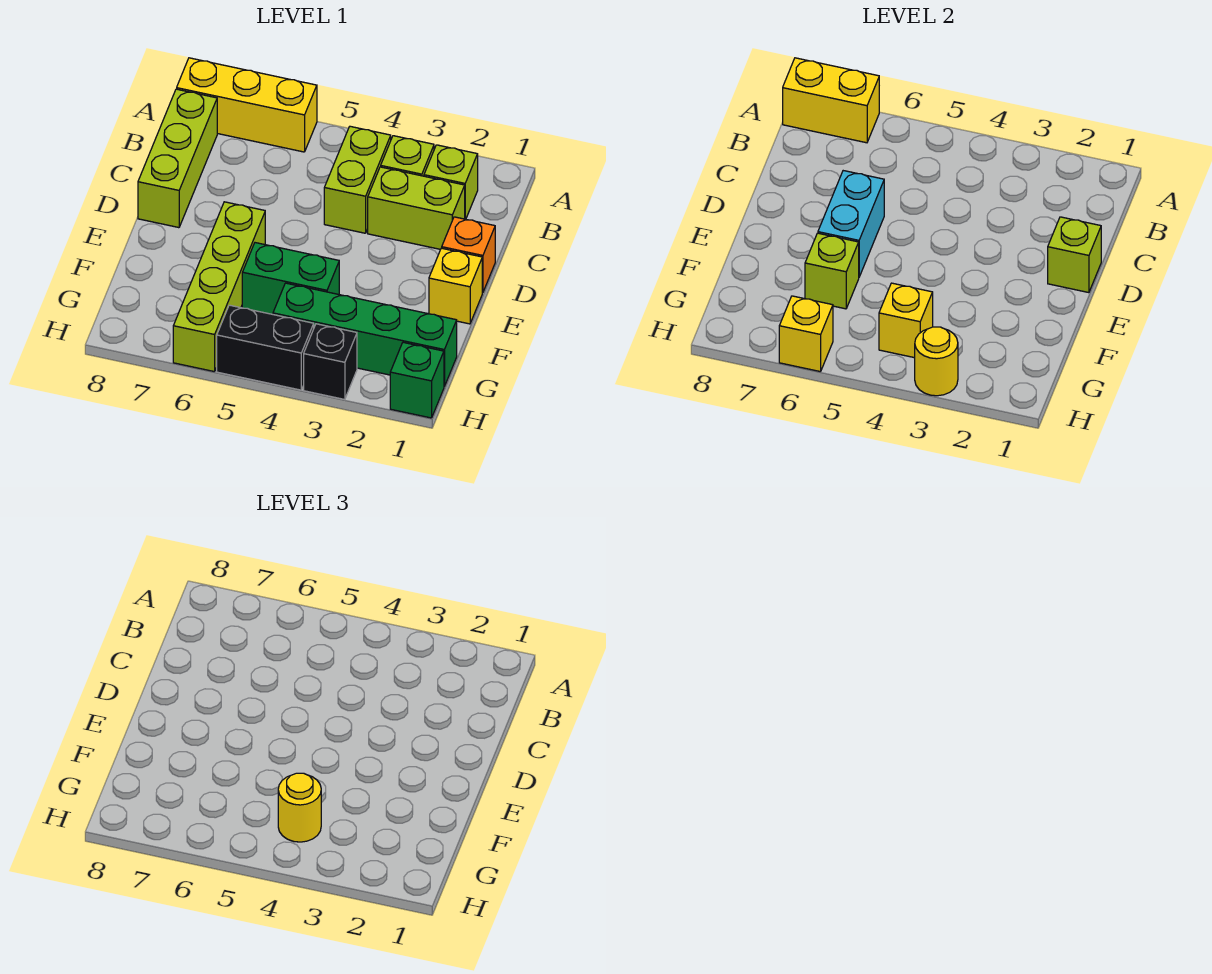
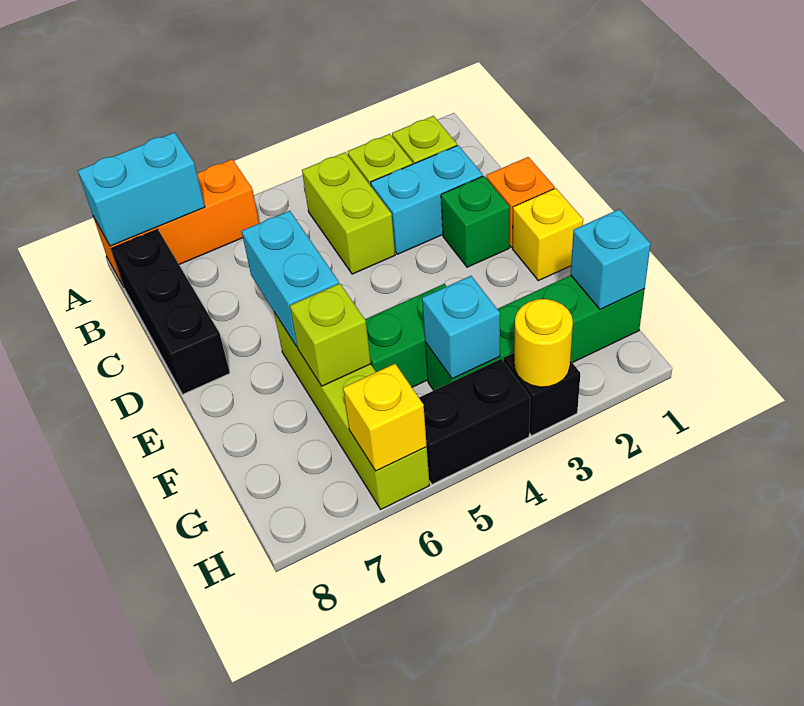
yellow brick A6:A8 level 1 -> orange brick A6:A8 level 1
yellow brick A7:A8 level 2 -> cyan brick A7:A8 level 2
lime brick B8:D8 level 1 -> black brick B8:D8 level 1
lime brick C2:C3 level 1 -> cyan brick C2:C3 level 1
lime brick D1 level 2 -> none
none -> cyan brick G1 level 2
yellow brick G4 level 2 -> cyan brick G4 level 2
yellow round brick G4 level 3 -> none
green brick H1 level 1 -> green brick D2 level 1

